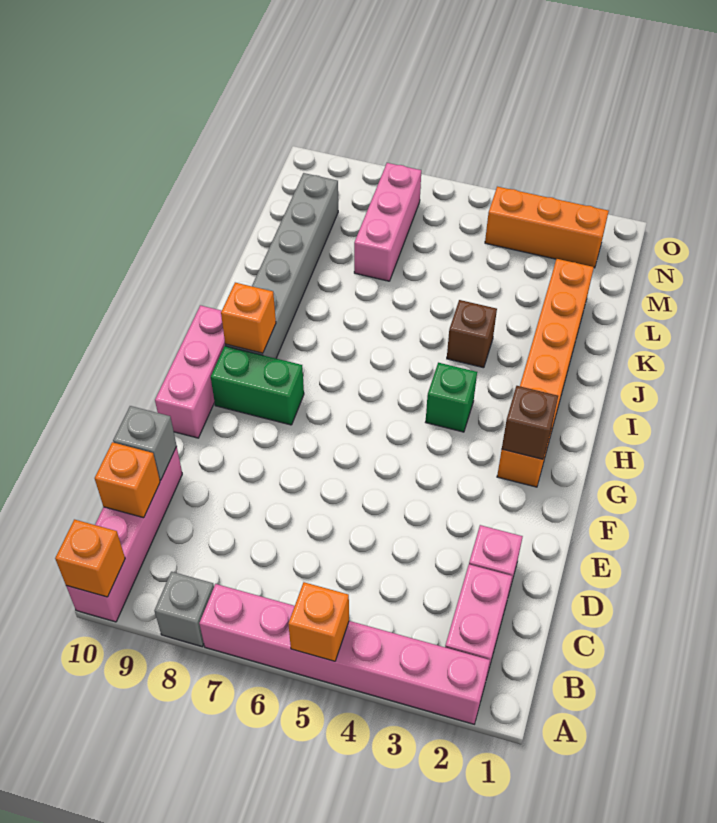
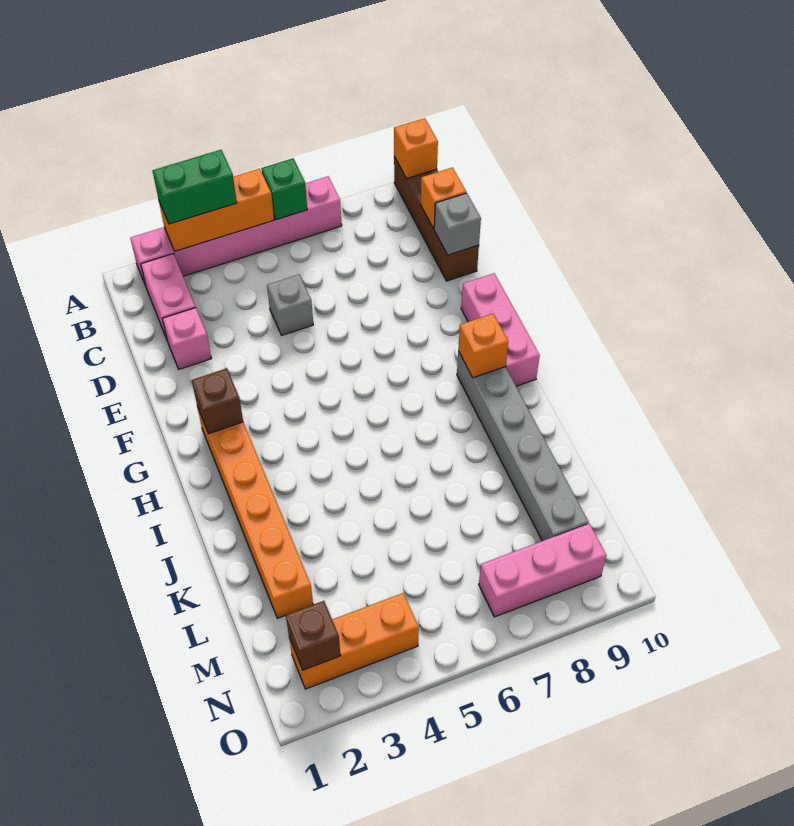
orange brick A5 level 2 -> orange brick A3:A5 level 2
grey brick A8 level 1 -> grey brick D5 level 1
pink brick A10:D10 level 1 -> brown brick A10:D10 level 1
green brick G8:G9 level 1 -> green brick A3:A4 level 3
green brick H4 level 1 -> green brick A6 level 2
brown brick J4 level 1 -> brown brick N2 level 2
pink brick L7:N7 level 1 -> pink brick N7:N9 level 1

